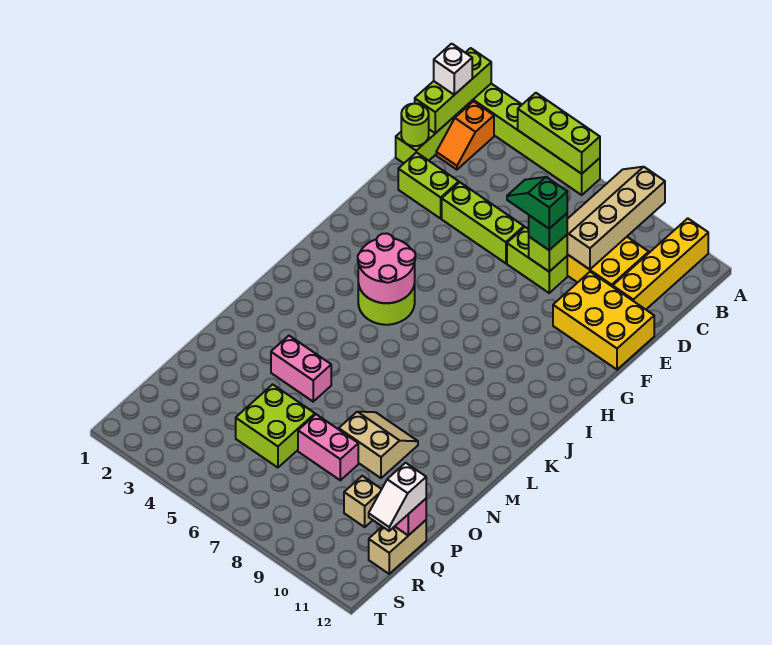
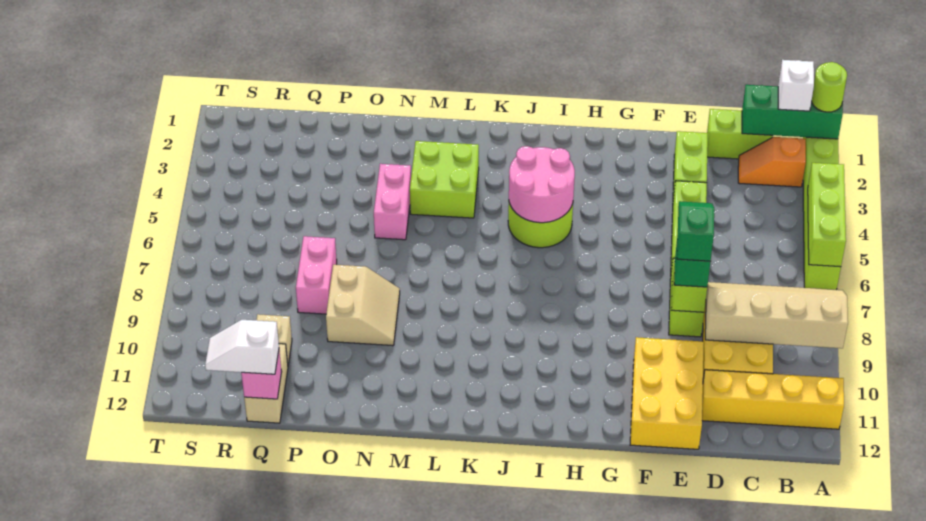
lime brick A1:C1 level 2 -> green brick A1:C1 level 2
lime round brick D1 level 2 -> lime round brick A1 level 3
lime brick P5:Q6 level 1 -> lime brick L3:M4 level 1
tan brick Q12:R12 level 1 -> tan brick Q11:Q12 level 1

